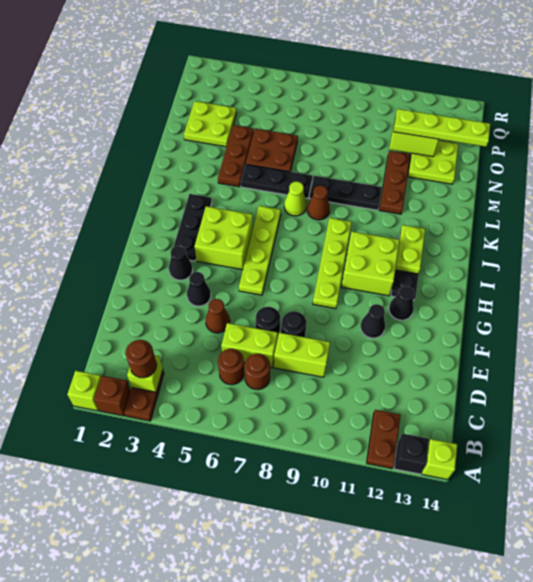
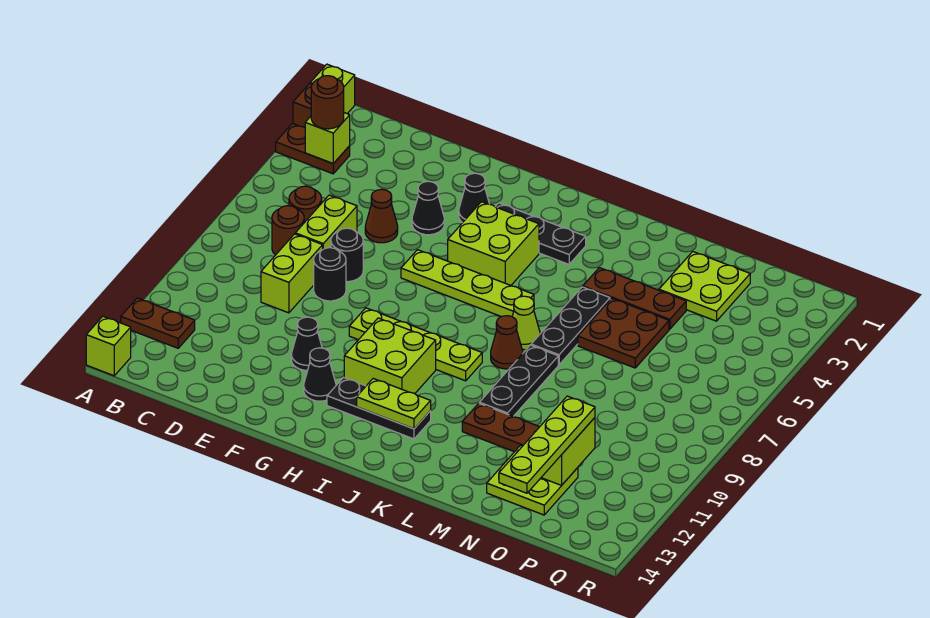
black brick A13 level 1 -> none

